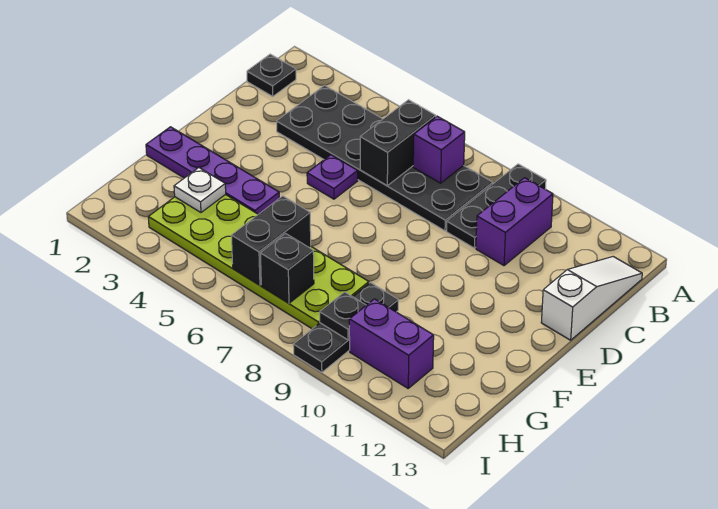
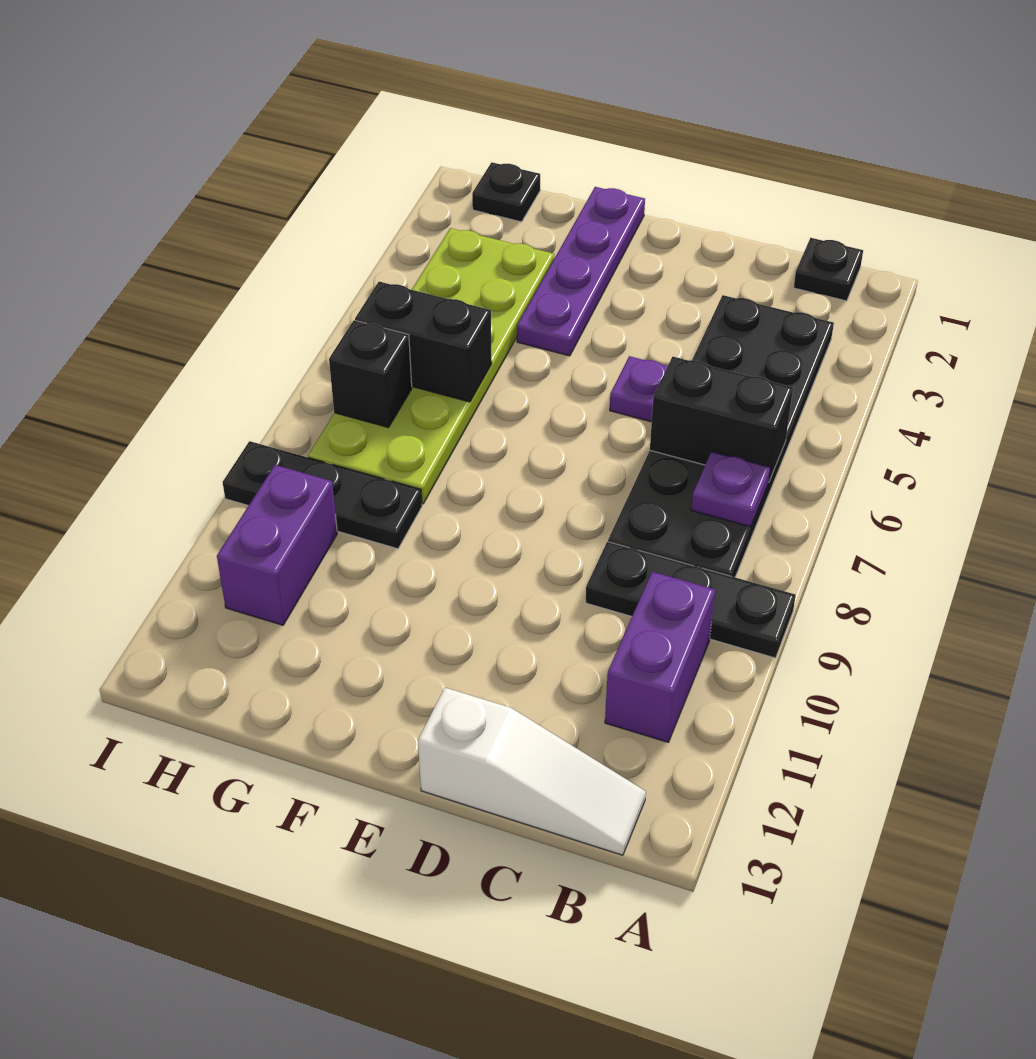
purple brick B7 level 2 -> purple plate B7 level 2
purple brick B10:C10 level 1 -> purple brick B10:B11 level 1
white plate G3 level 2 -> none
black plate H9 level 2 -> black plate H1 level 1

